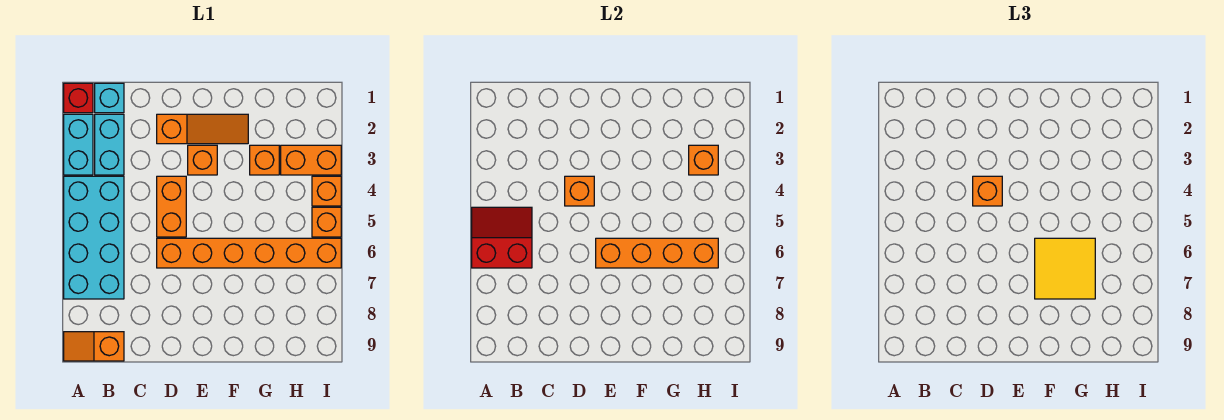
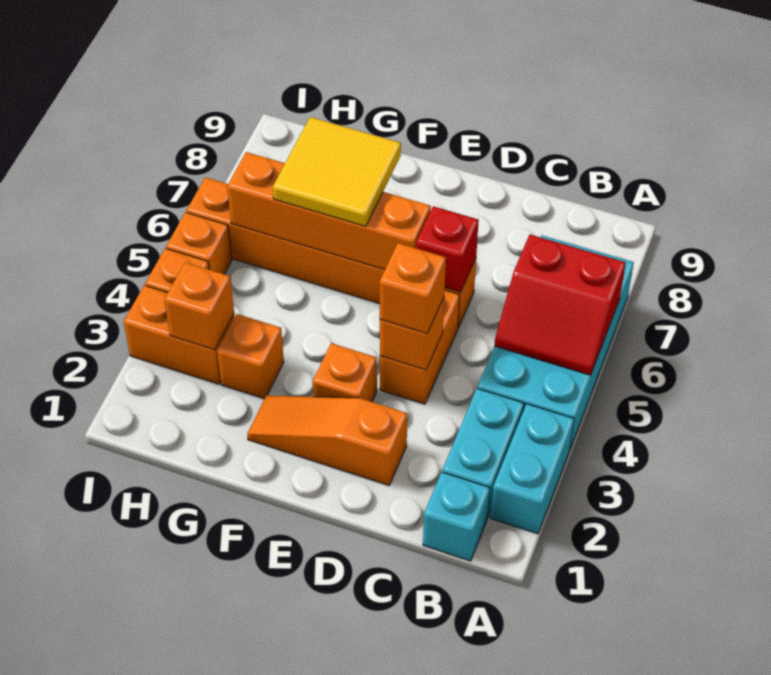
red brick A1 level 1 -> red brick D6 level 2
orange slope A9:B9 level 1 top B -> none

